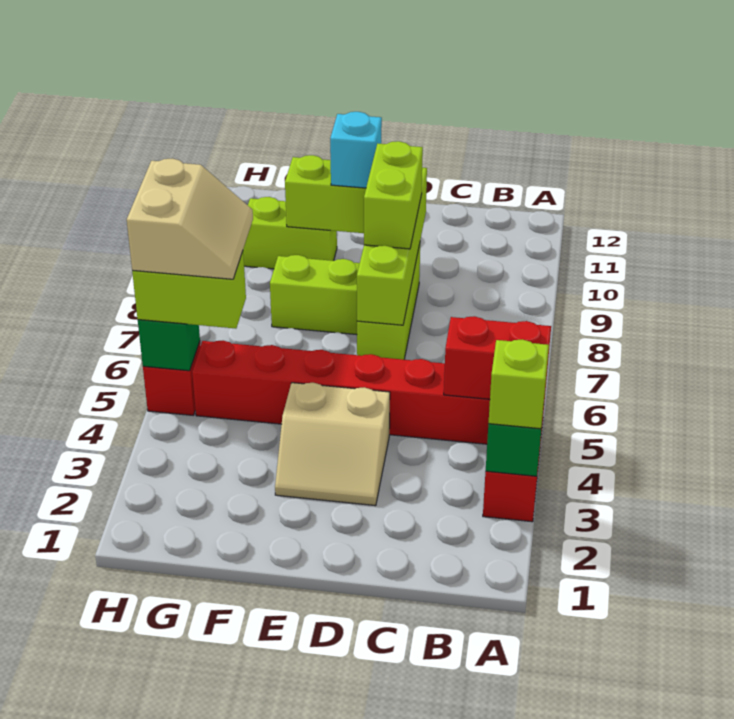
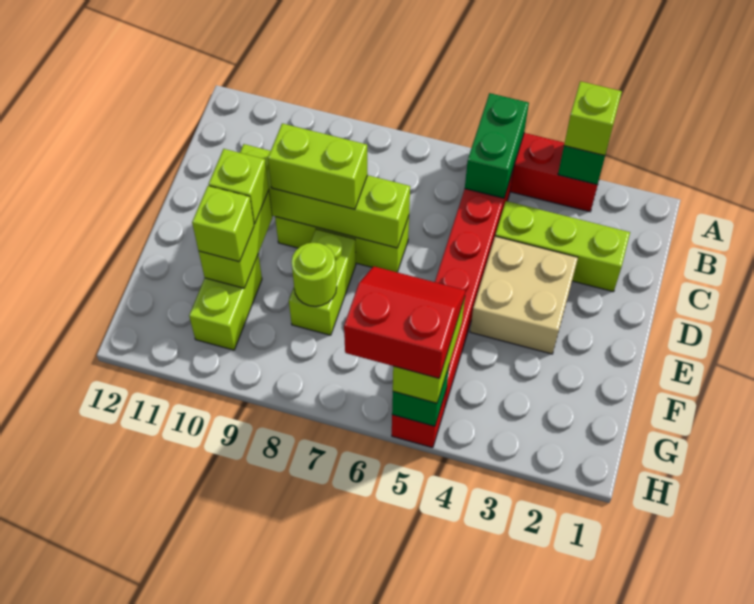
red brick A5:B5 level 2 -> green brick A5:B5 level 2
none -> lime brick C2:C4 level 1
tan slope D3:E4 level 1 top 4 -> tan brick D3:E4 level 1
cyan brick E10 level 3 -> lime brick E10 level 3
none -> lime round brick F8 level 2
none -> lime brick F10 level 3
tan slope G5:H6 level 4 top H -> red slope G5:H6 level 4 top H

